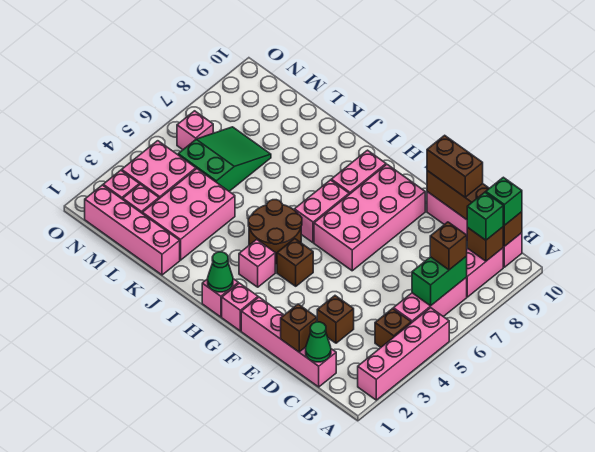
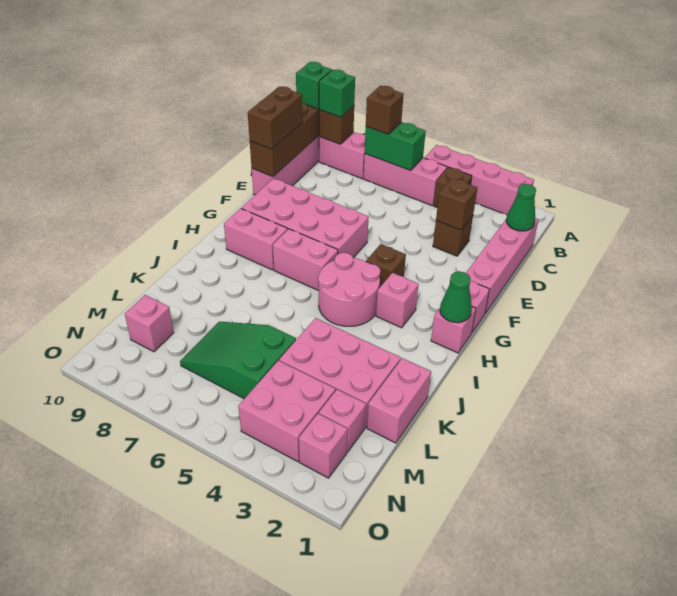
brown brick D1 level 2 -> brown brick D3 level 2
brown round brick H4:I5 level 1 -> pink round brick H4:I5 level 1
pink brick K1:N1 level 1 -> pink brick K1:L1 level 1
pink brick N6 level 1 -> pink brick M9 level 1

